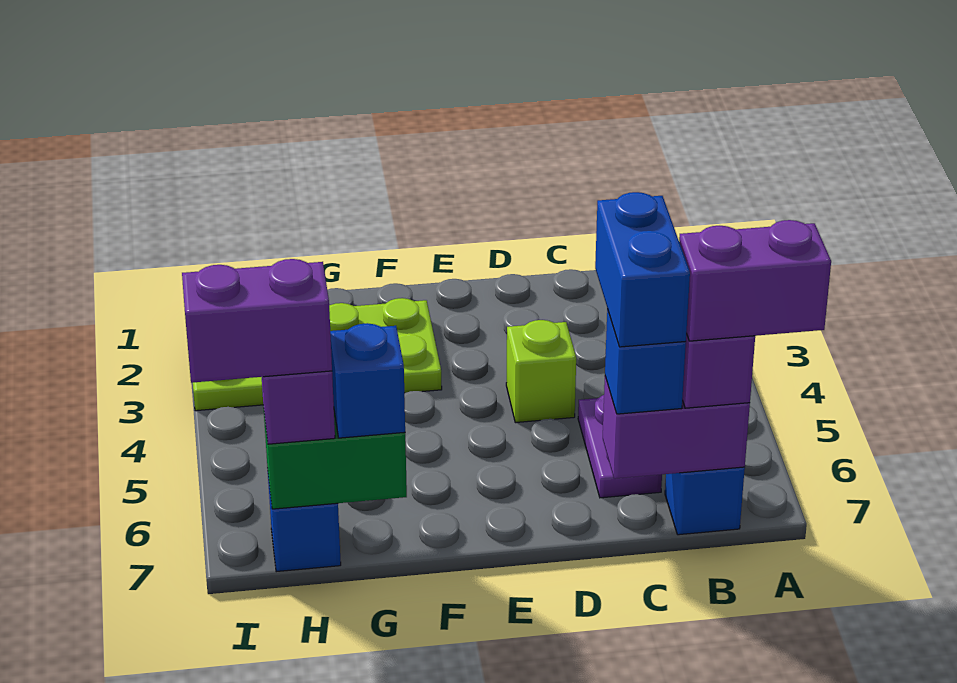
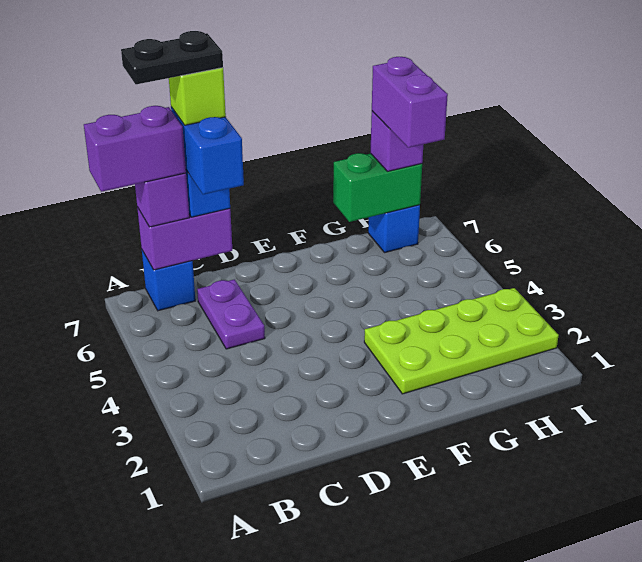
none -> black plate B7:C7 level 6
lime brick D4 level 1 -> lime brick C7 level 5
blue brick G7 level 3 -> none
purple brick H7:I7 level 4 -> purple brick H6:H7 level 4

